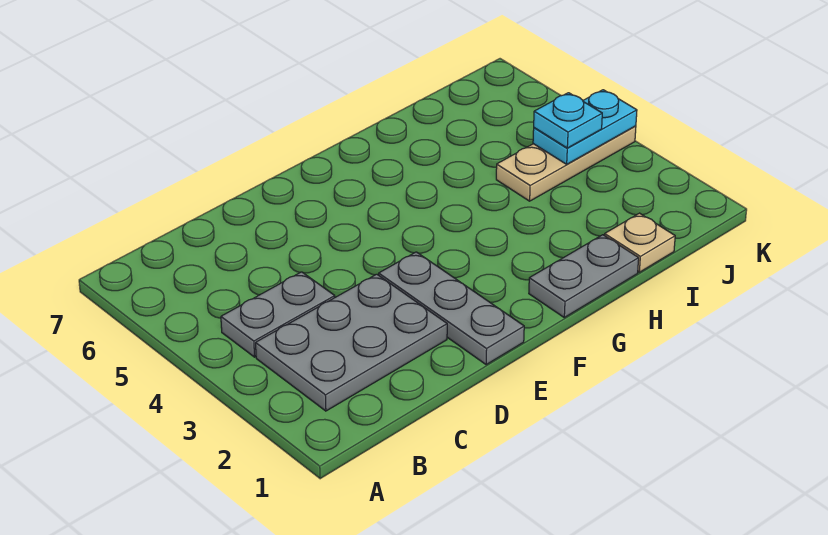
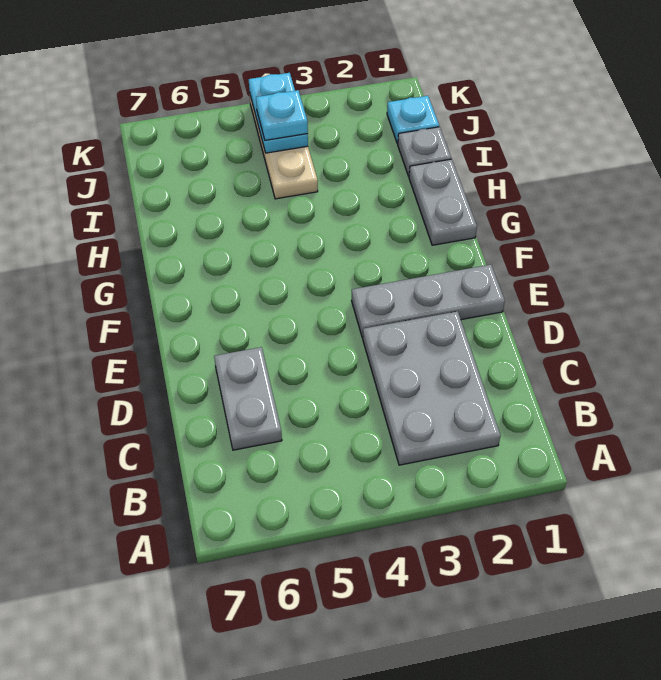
grey plate B4:C4 level 1 -> grey plate C6:D6 level 1
tan plate I1 level 1 -> grey plate I1 level 1
none -> cyan plate J1 level 1

